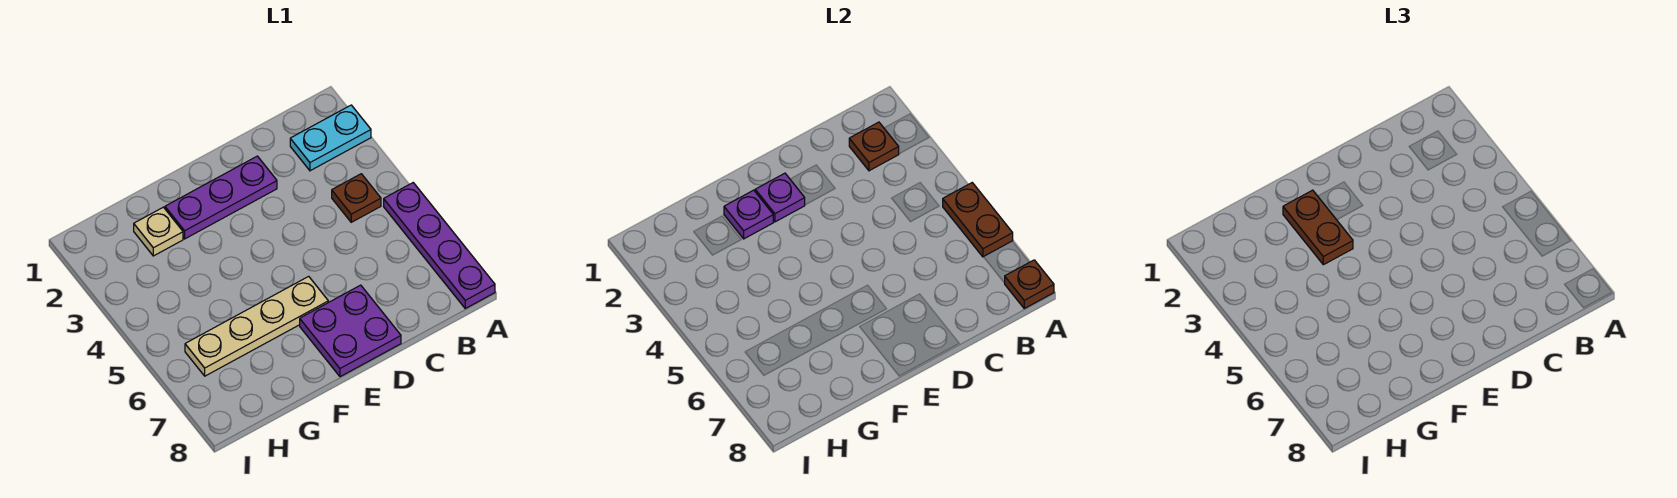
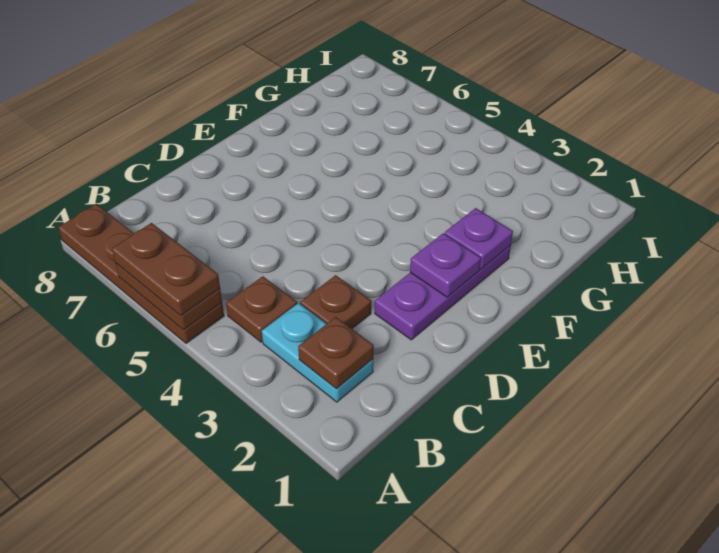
cyan plate A2:B2 level 1 -> cyan plate B2:B3 level 1
purple plate A5:A8 level 1 -> brown plate A5:A8 level 1
brown plate A8 level 2 -> brown plate C3 level 1
purple plate D7:E8 level 1 -> none
tan plate E6:H6 level 1 -> none
brown plate F2:F3 level 3 -> brown plate A5:A6 level 3
tan plate G2 level 1 -> none

